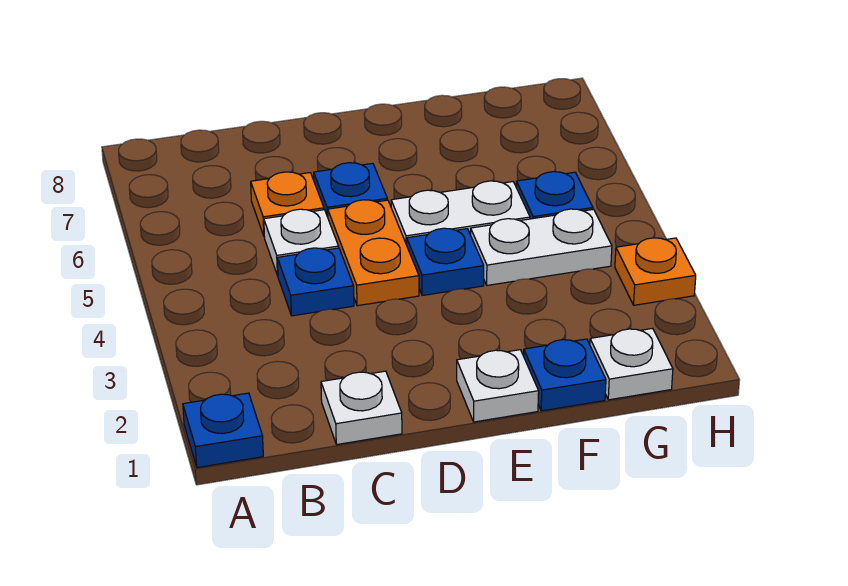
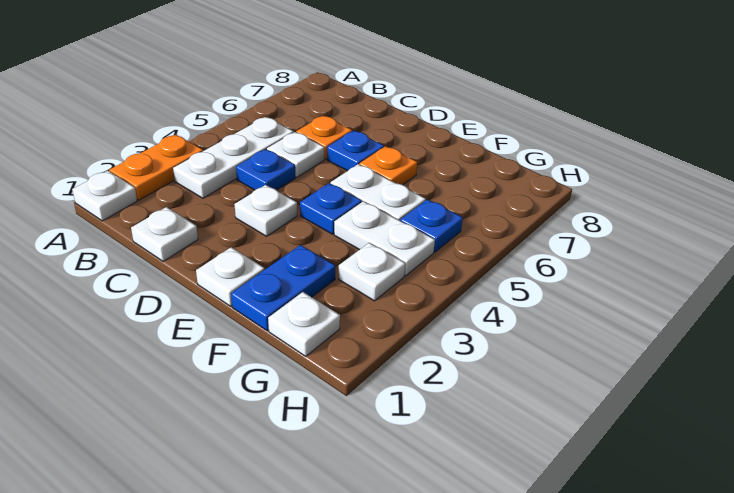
blue plate A1 level 1 -> white plate A1 level 1
none -> white plate B3:B5 level 1
none -> white plate D3 level 1
orange plate D4:D5 level 1 -> orange plate A2:A3 level 1
blue plate F1 level 1 -> blue plate F1:F2 level 1
none -> white plate G3 level 1
orange plate H3 level 1 -> orange plate E6 level 1

